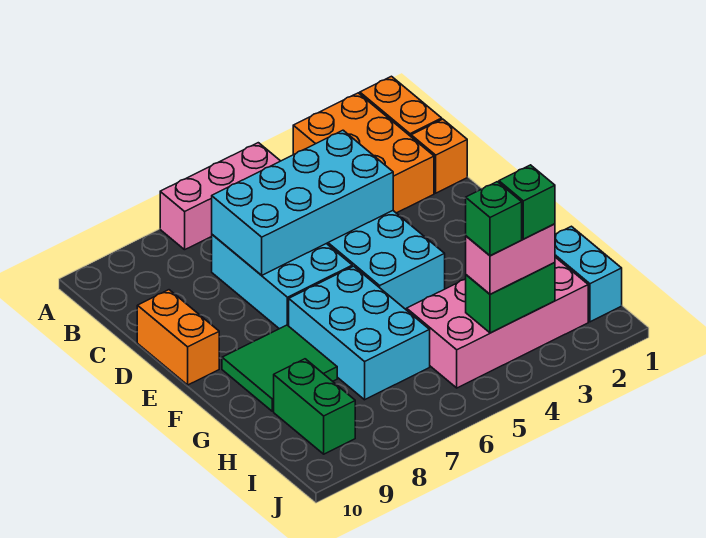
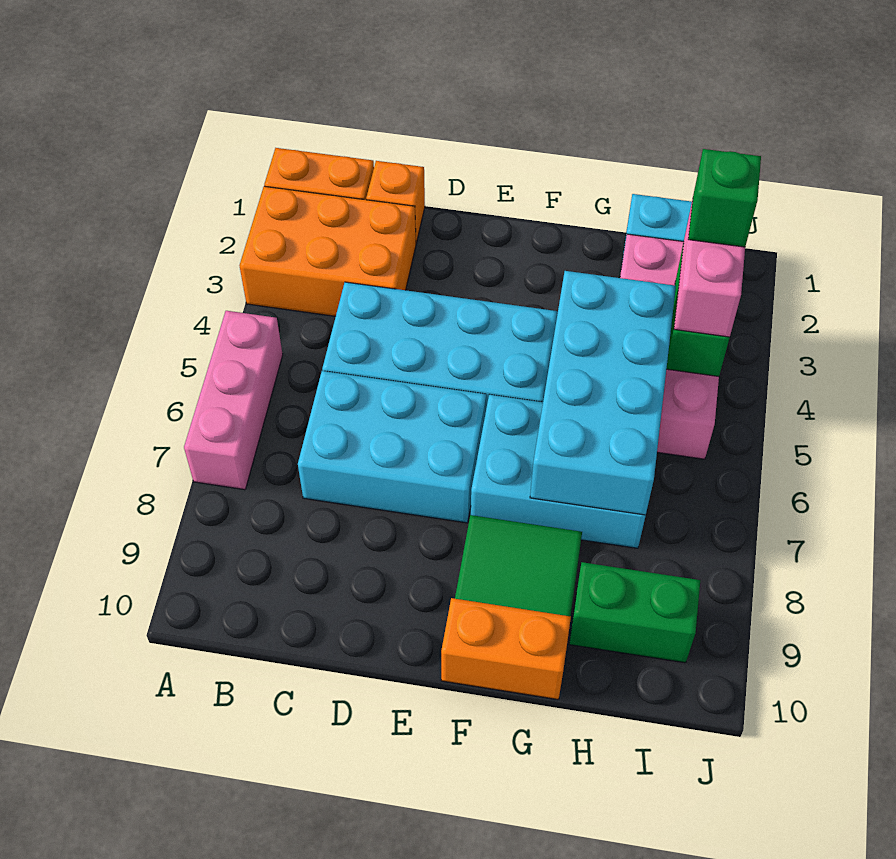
cyan brick C4:D7 level 2 -> cyan brick G4:H7 level 2
orange brick D10:E10 level 1 -> orange brick F10:G10 level 1
green brick I4 level 4 -> none

